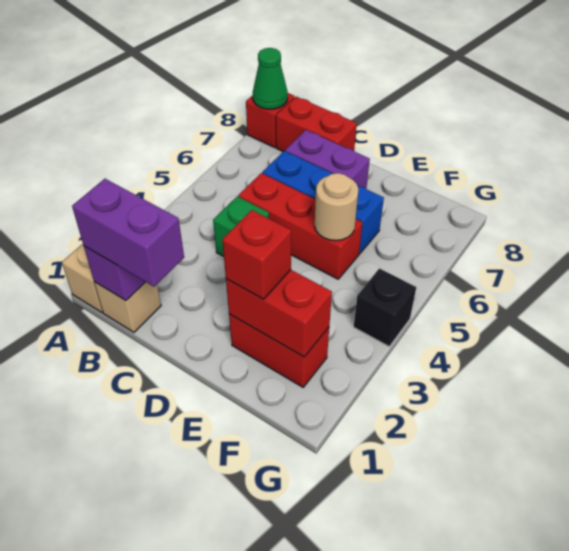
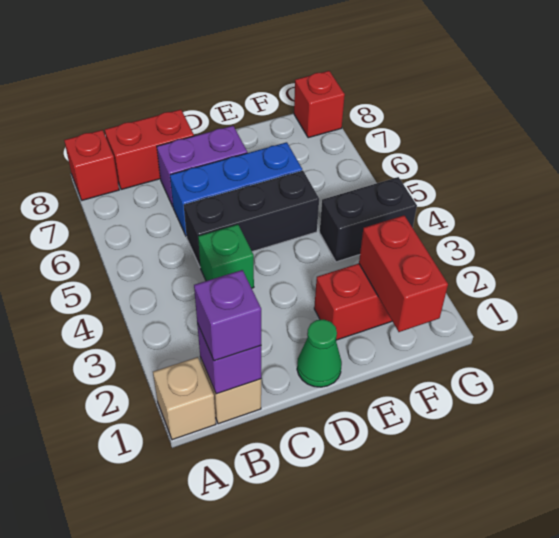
green cone A8 level 2 -> green cone D1 level 1
purple brick B1:C1 level 3 -> purple brick B1 level 3
red brick C5:E5 level 1 -> black brick C5:E5 level 1
red brick E2:F2 level 2 -> red brick F1:F2 level 2
red brick E2 level 3 -> red brick G8 level 1
tan round brick E5 level 2 -> none
black brick G4 level 1 -> black brick F4:G4 level 1

